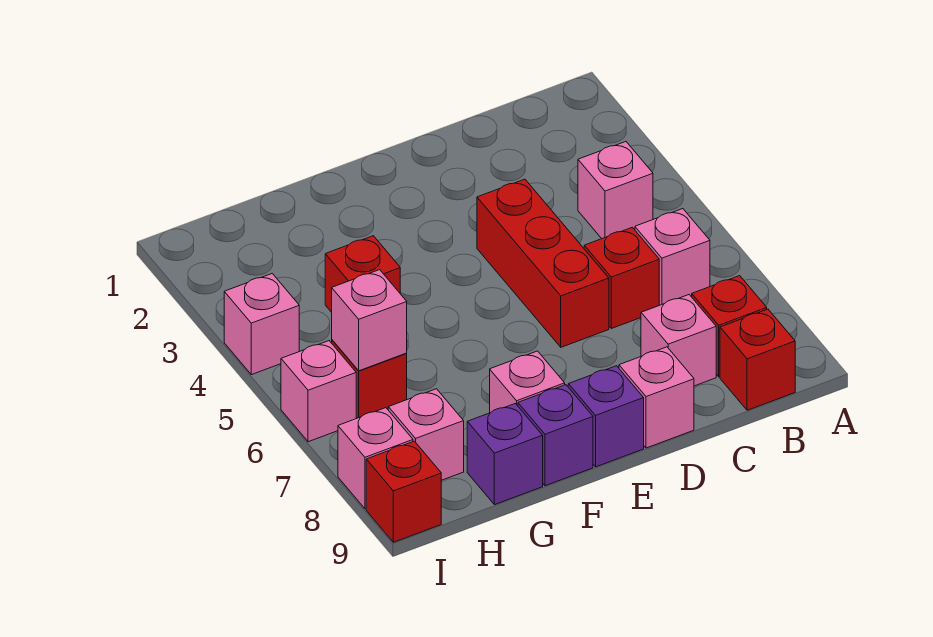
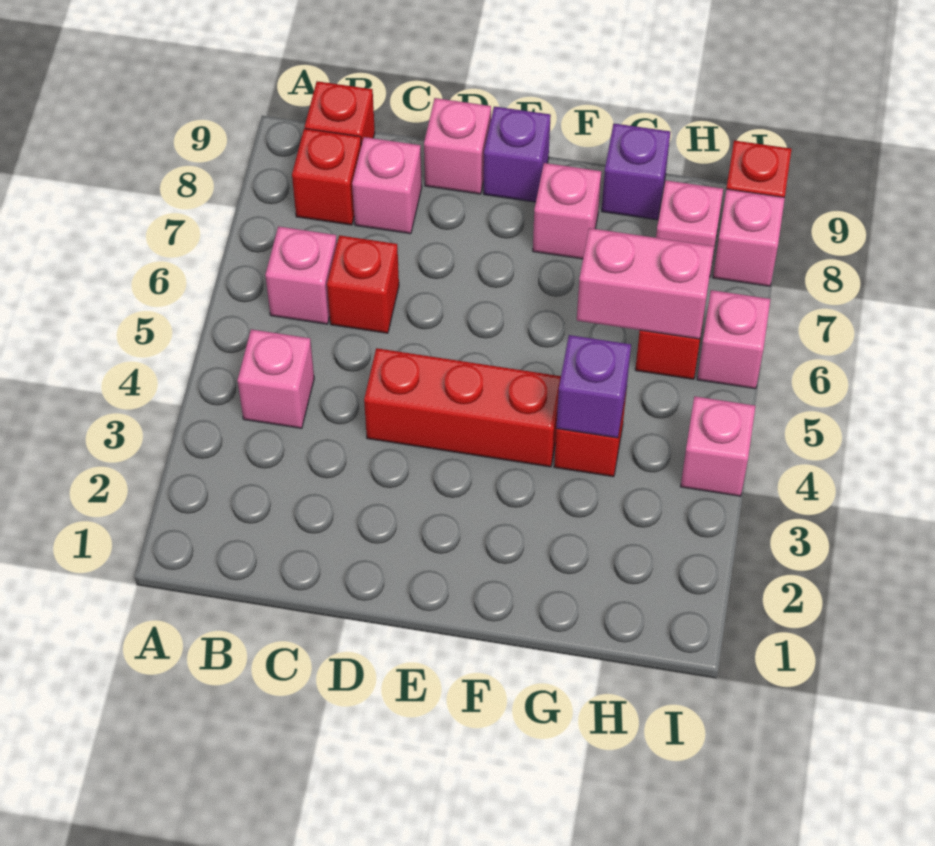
red brick D4:D6 level 1 -> red brick D4:F4 level 1
purple brick F9 level 1 -> purple brick G4 level 2
pink brick H6 level 2 -> pink brick G6:H6 level 2

